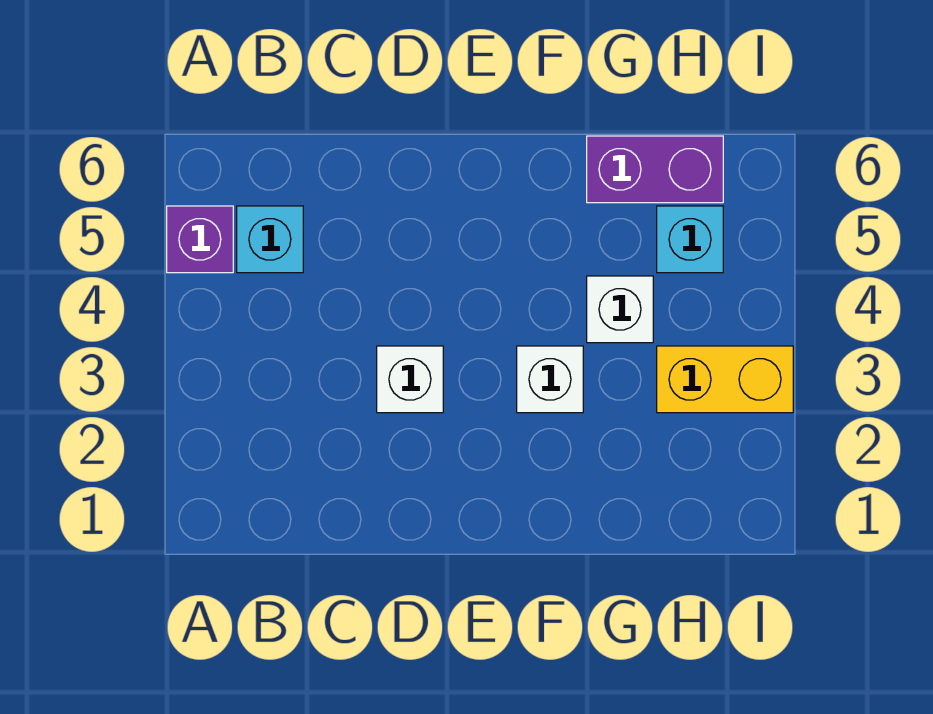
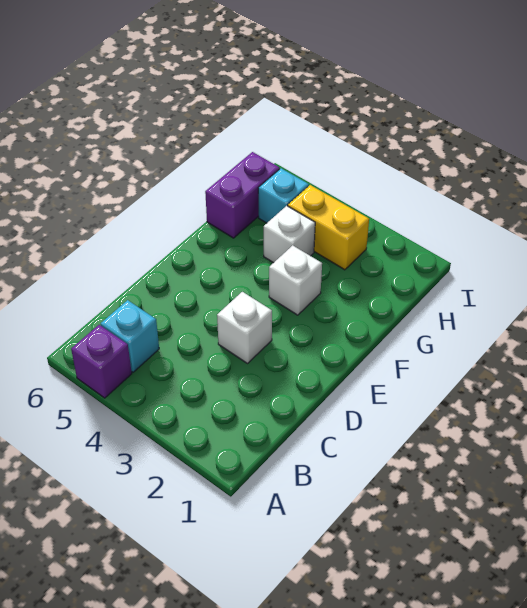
yellow brick H3:I3 level 1 -> yellow brick H3:H4 level 1

